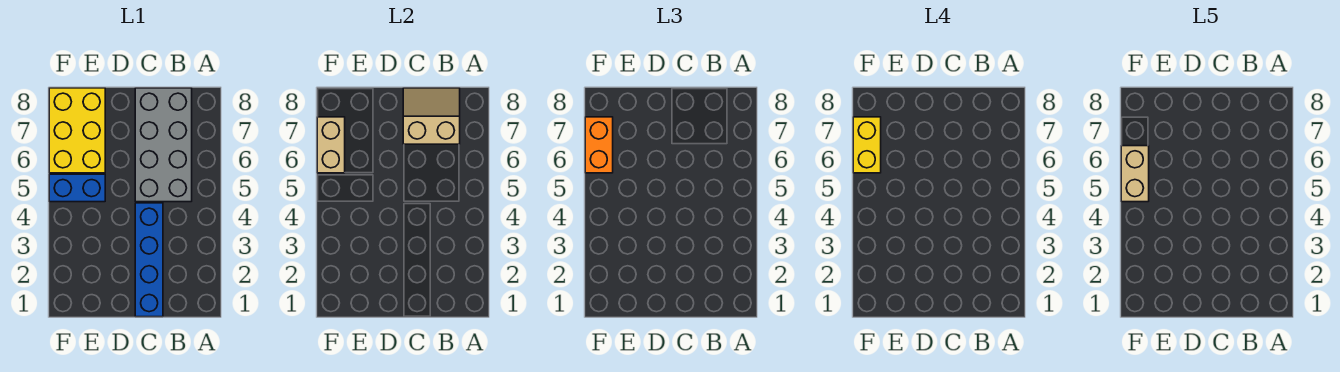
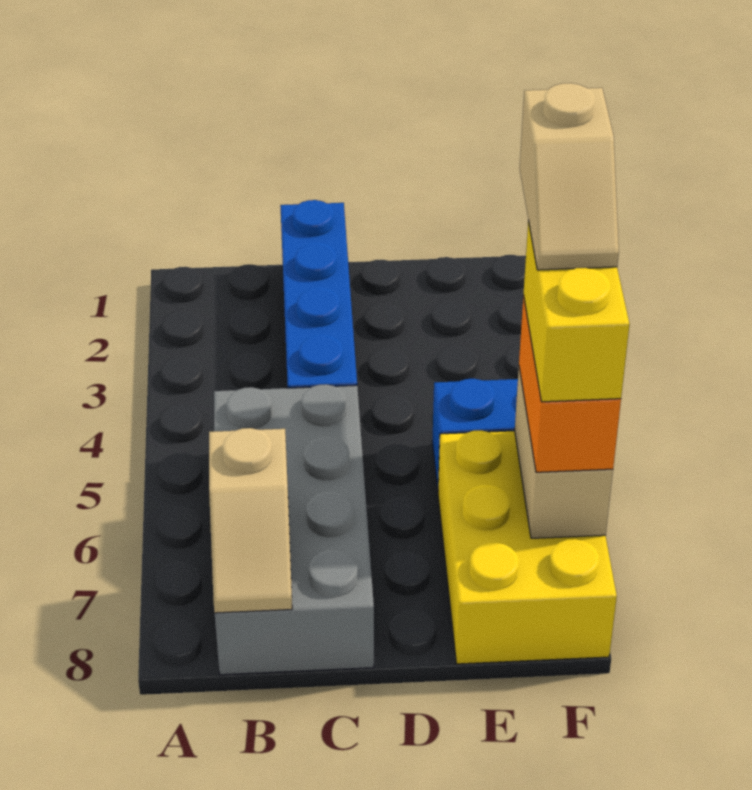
tan slope B7:C8 level 2 top 7 -> tan slope B7:B8 level 2 top 7
tan brick F5:F6 level 5 -> tan slope F5:F6 level 5 top 5

